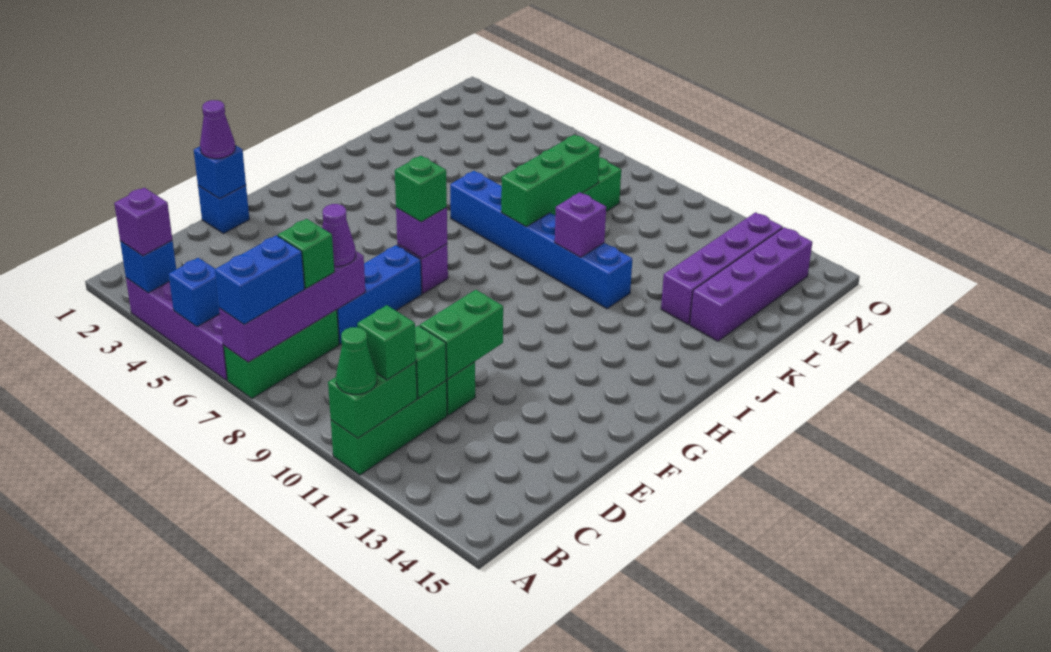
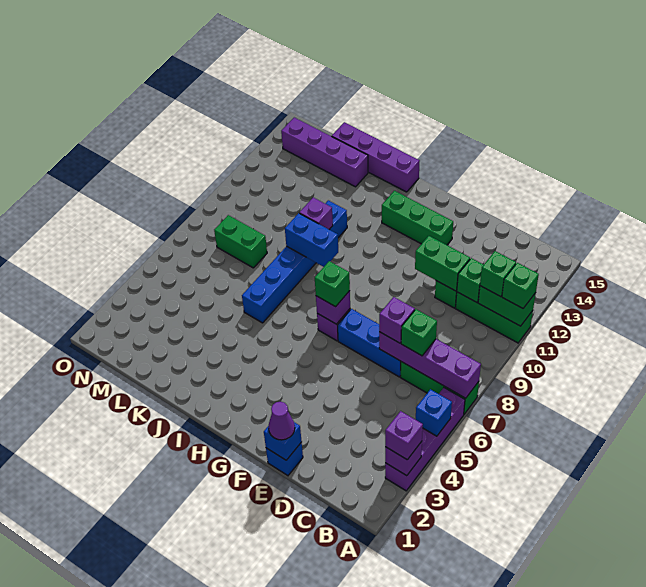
blue brick A3 level 2 -> purple brick A3 level 2
blue brick A7:B7 level 3 -> blue brick I9:J9 level 2
green cone A11 level 3 -> green brick A11 level 3
purple cone D7 level 3 -> purple brick D7 level 3
green brick J8:L8 level 2 -> green brick F13:H13 level 1
purple brick K13:N13 level 1 -> purple brick I15:L15 level 1

